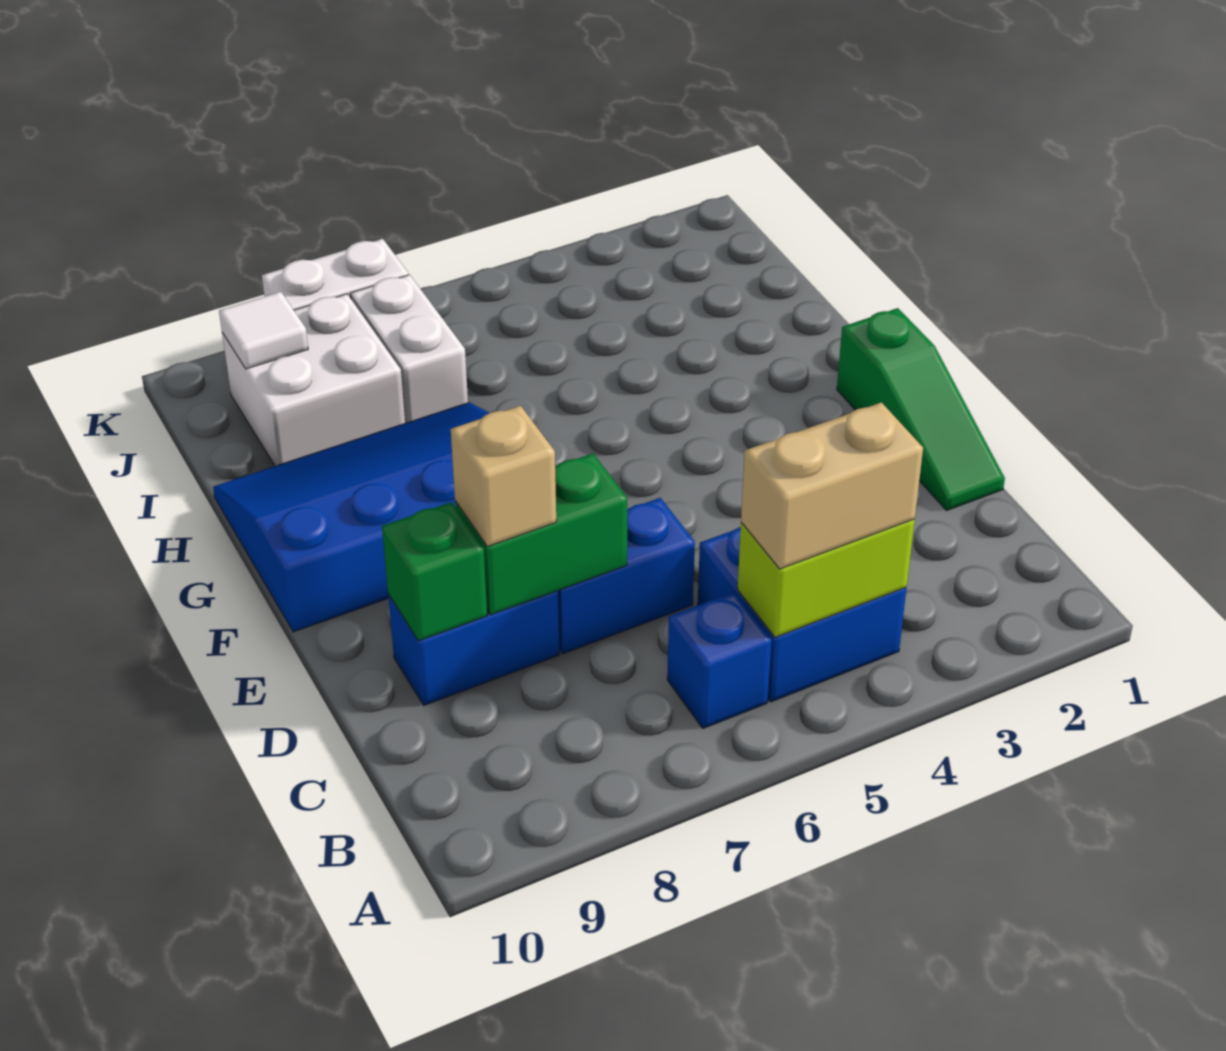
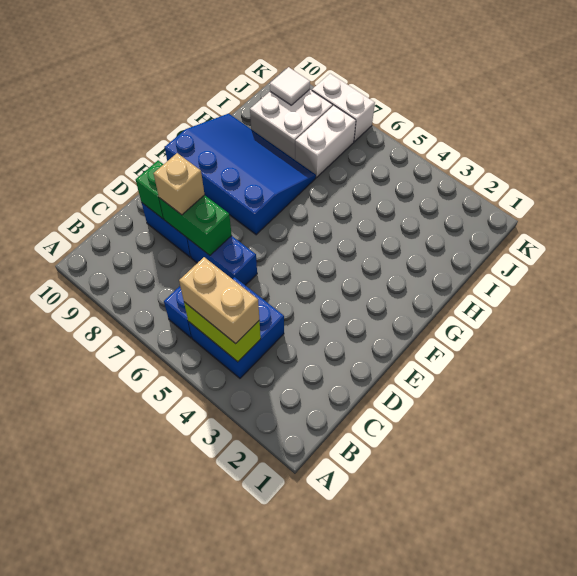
green slope D1:F1 level 1 top F -> none

